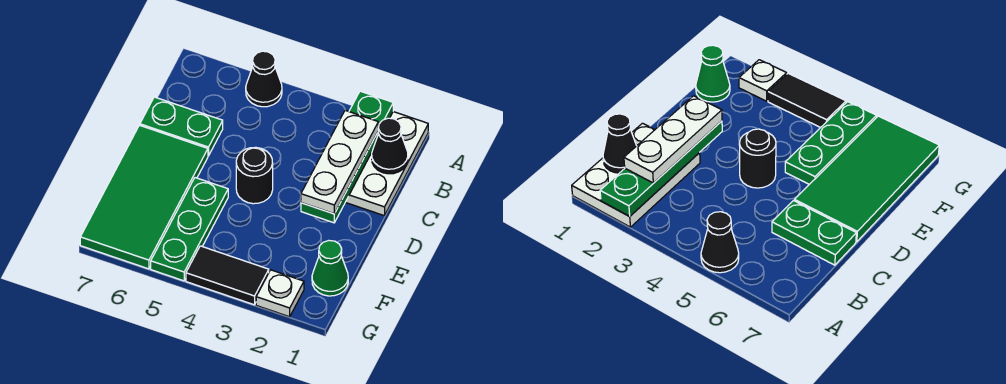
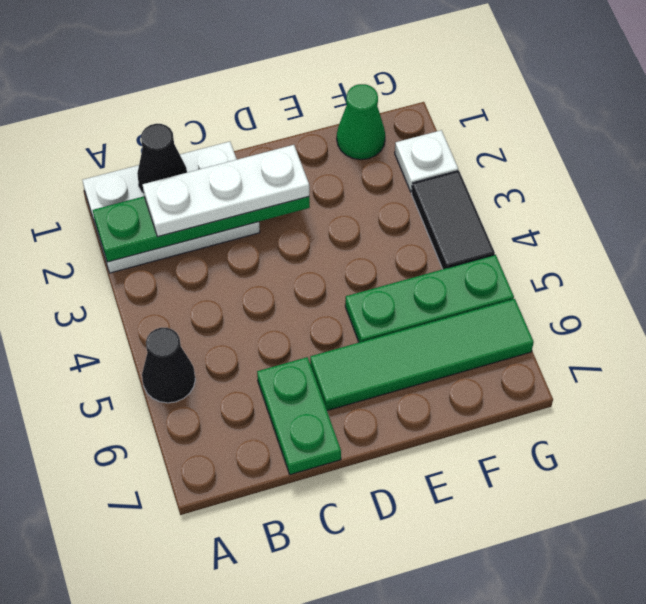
black round brick D4 level 1 -> none
green tile D6:G7 level 1 -> green tile D6:G6 level 1

